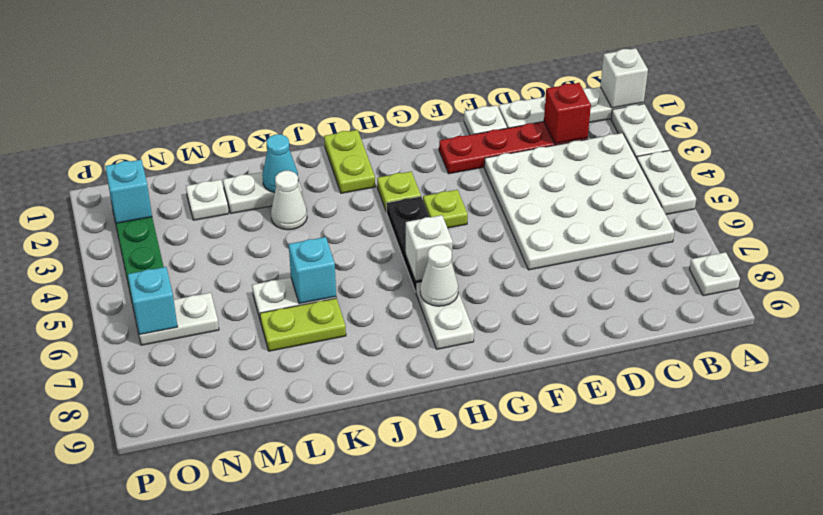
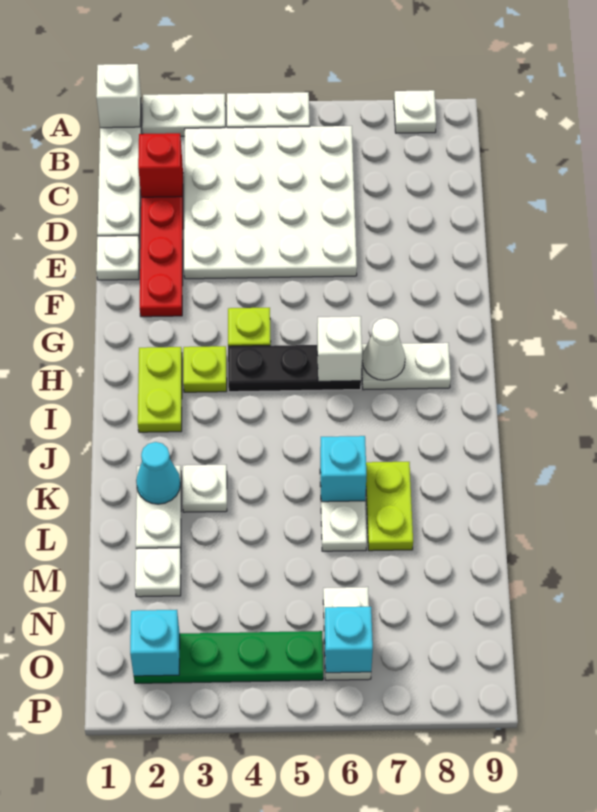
lime plate I1:I2 level 1 -> lime plate H2:I2 level 1
white cone K3 level 1 -> white plate K3 level 1

